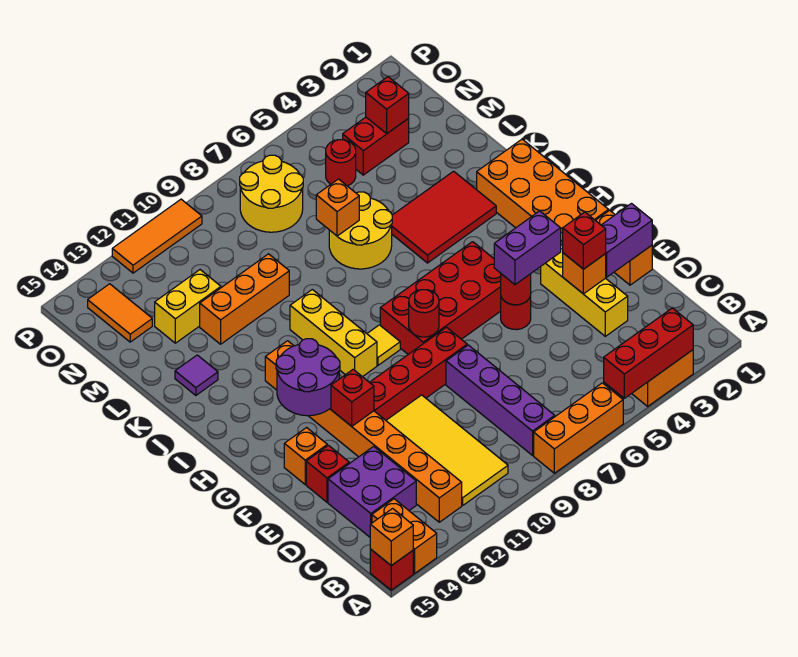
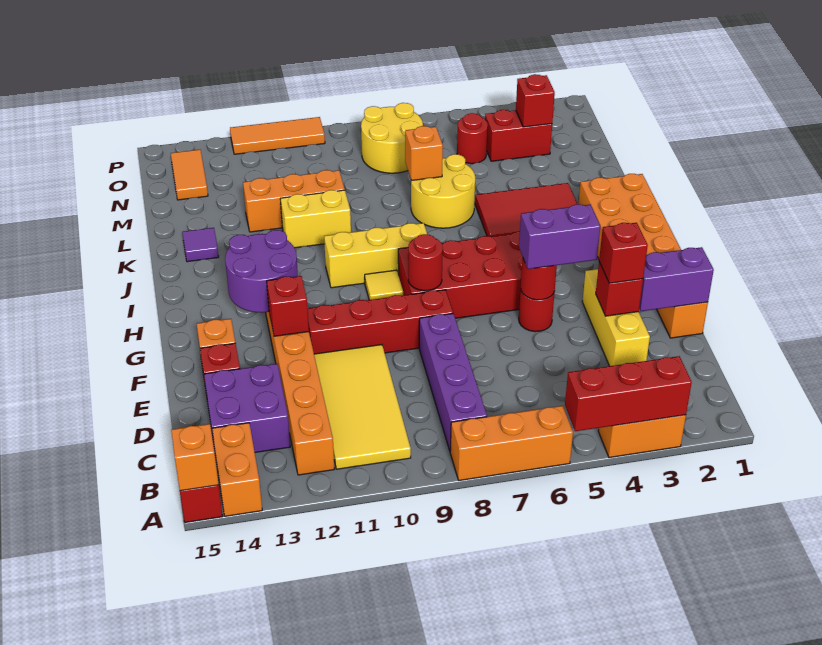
orange brick E3 level 2 -> red brick E3 level 2
yellow brick H10:J10 level 1 -> yellow brick I8:I10 level 1
yellow brick M12:M13 level 1 -> yellow brick K10:K11 level 1

